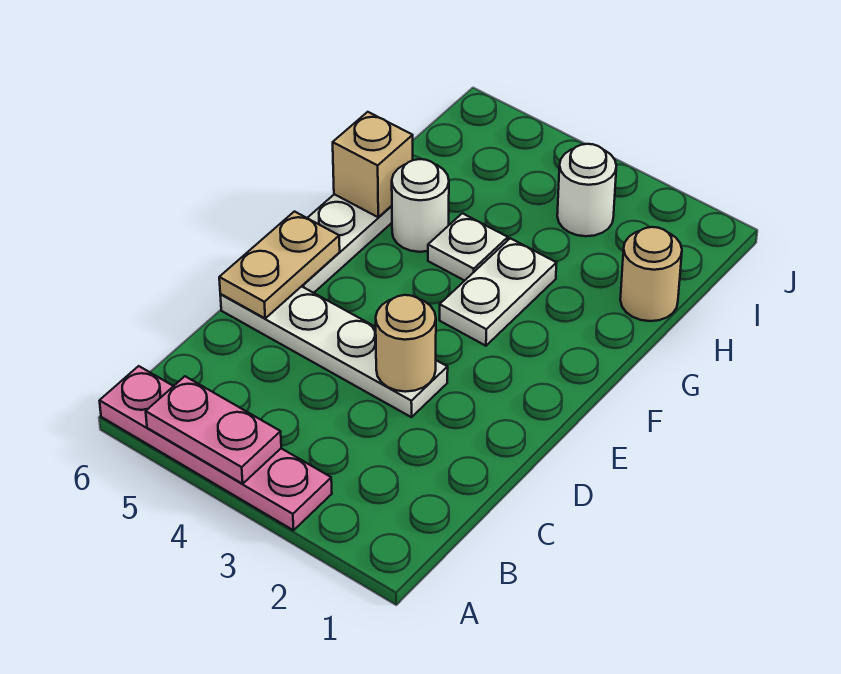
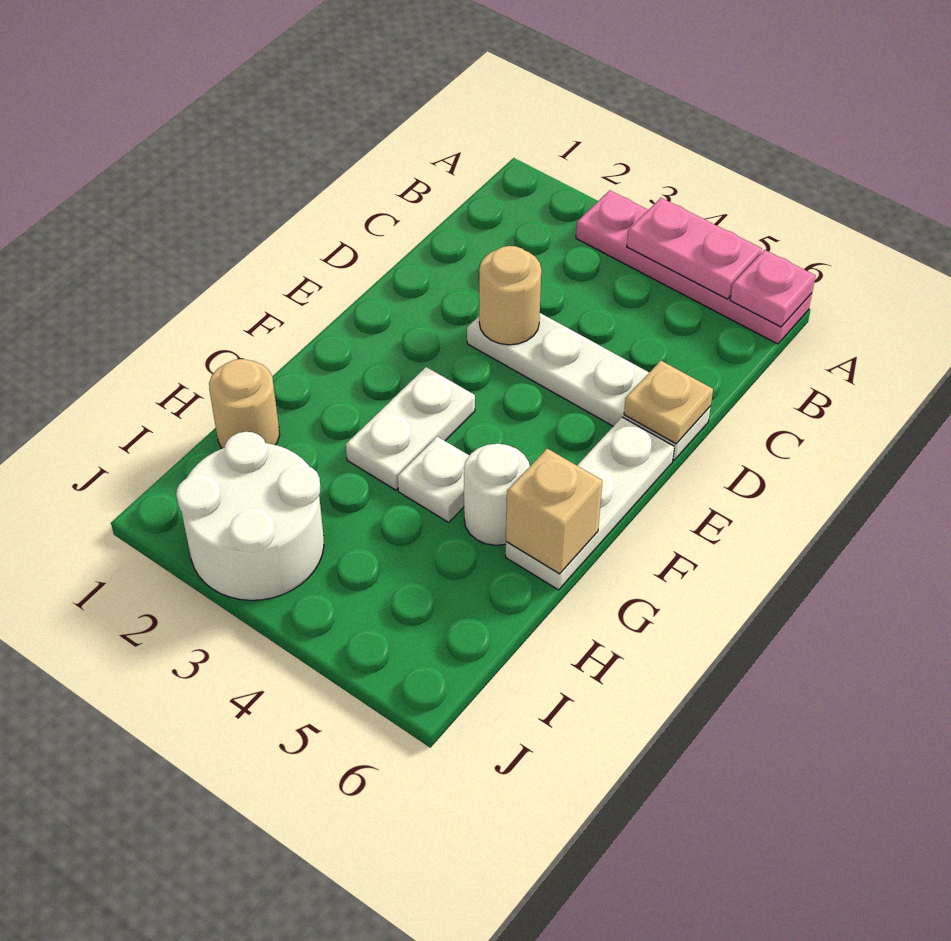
none -> pink plate A6 level 2
tan plate D6:E6 level 2 -> tan plate D6 level 2
white round brick I3 level 1 -> white round brick I2:J3 level 1

